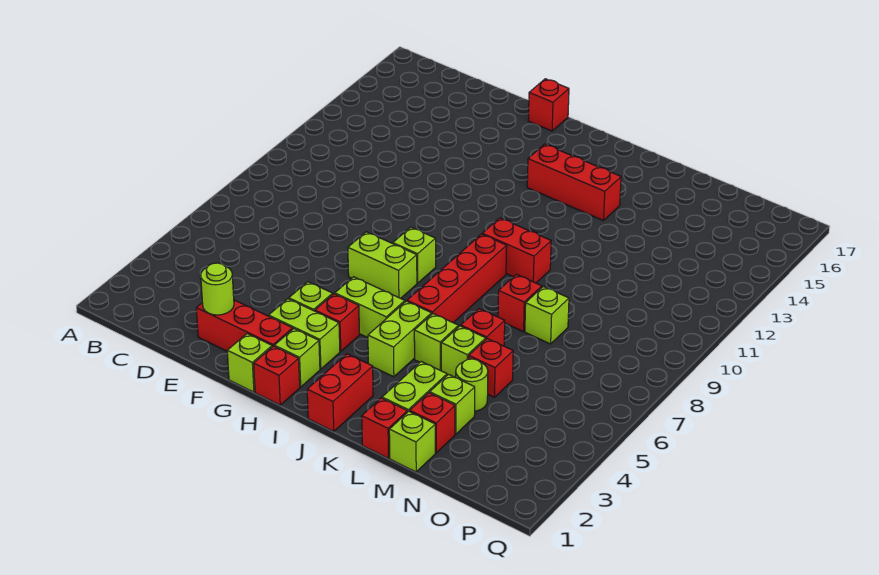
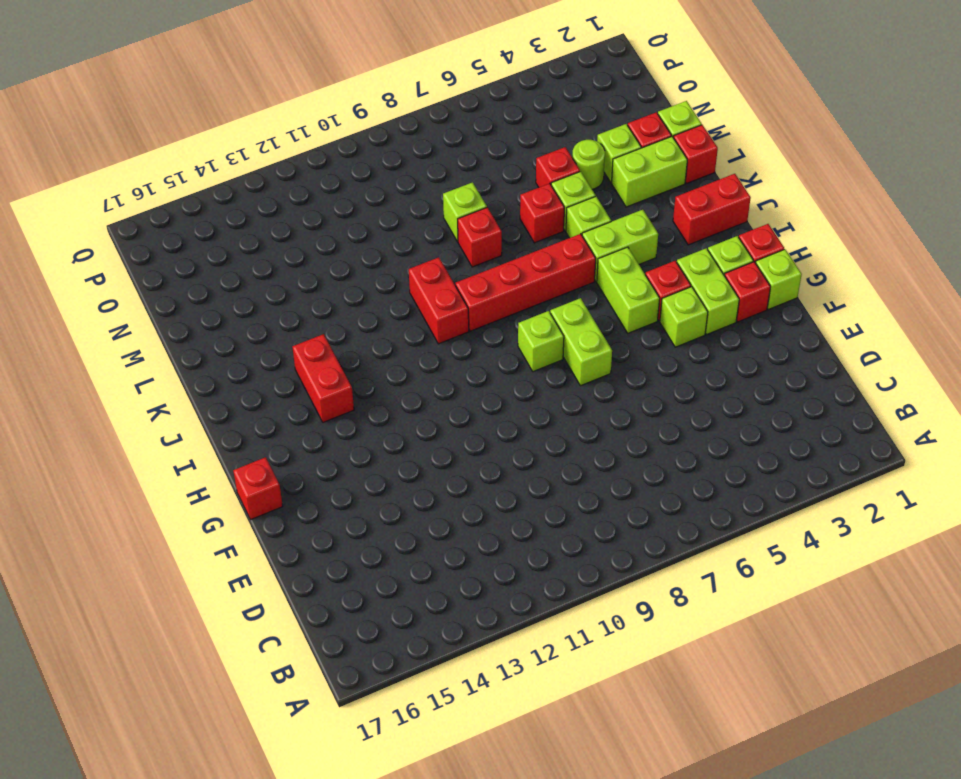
red brick E2:G2 level 1 -> red brick G2 level 1
lime round brick E2 level 2 -> none
red brick I14:K14 level 1 -> red brick I14:J14 level 1

